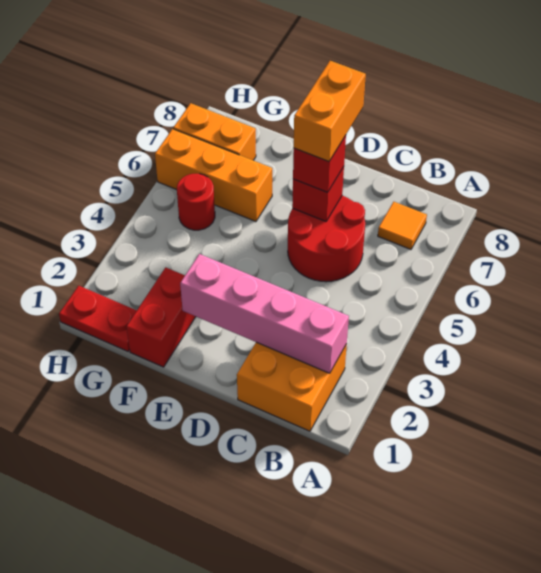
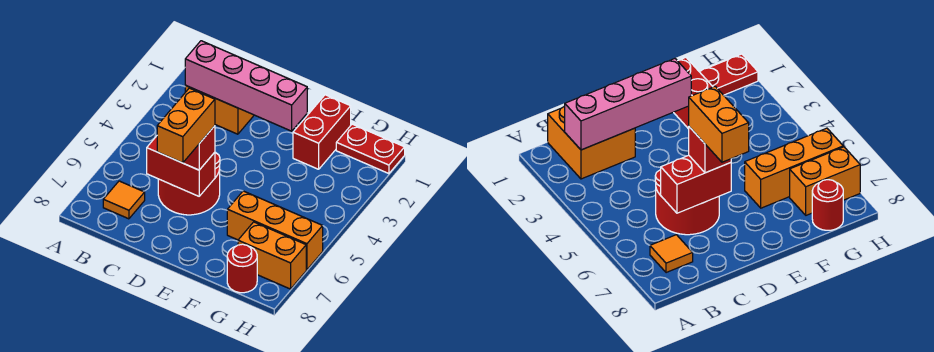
red brick D6 level 2 -> red brick C6:D6 level 2
red round brick G5 level 1 -> red round brick G8 level 1

